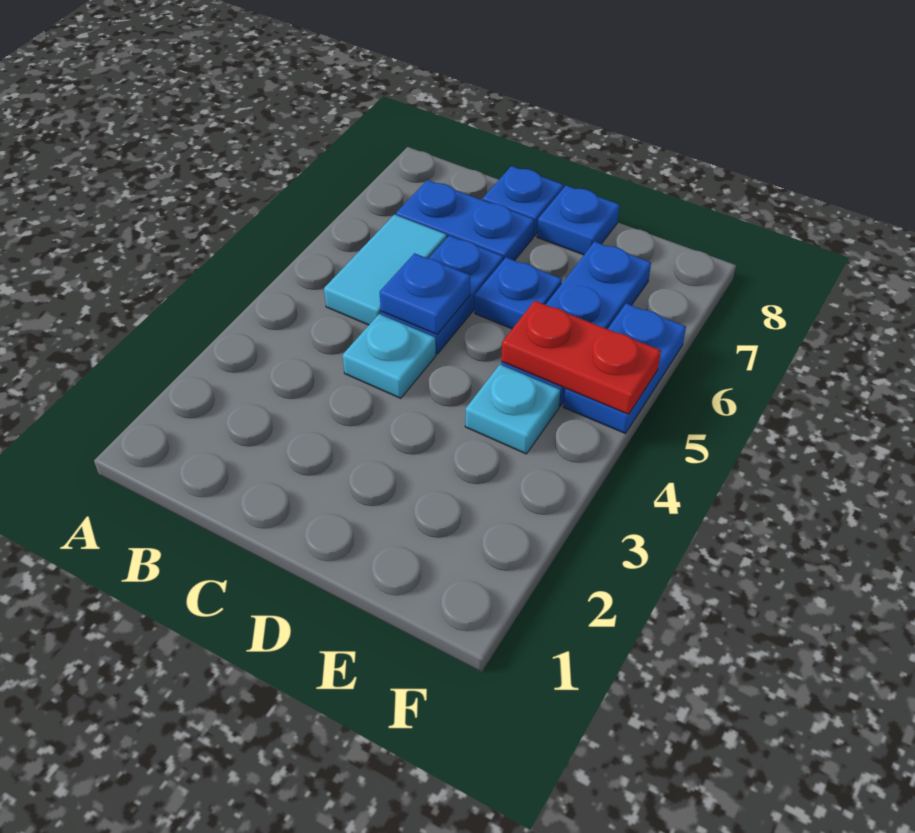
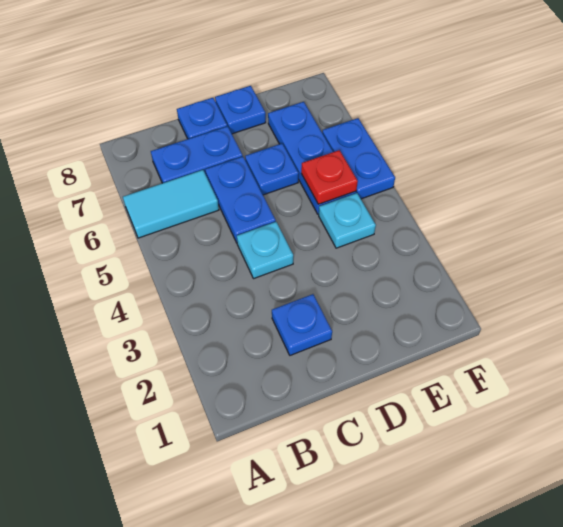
cyan tile B5:B6 level 1 -> cyan tile A6:B6 level 1
blue plate C5 level 2 -> blue plate C2 level 1
red plate E5:F5 level 2 -> red plate E5 level 2

